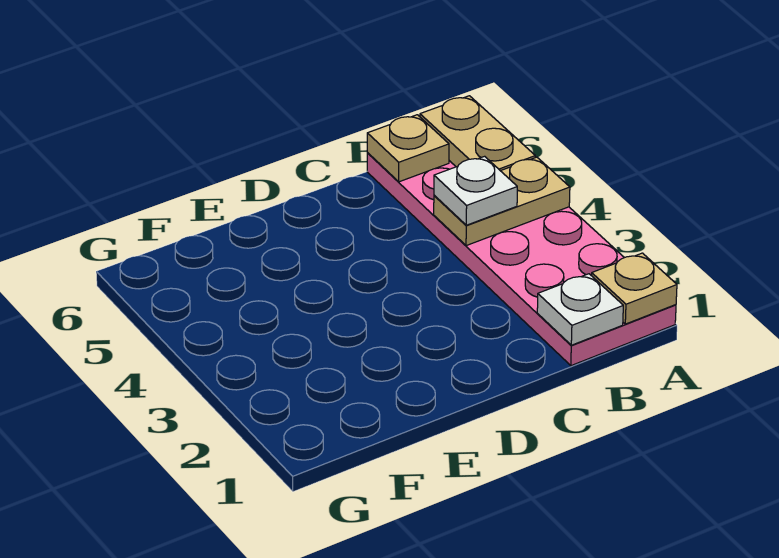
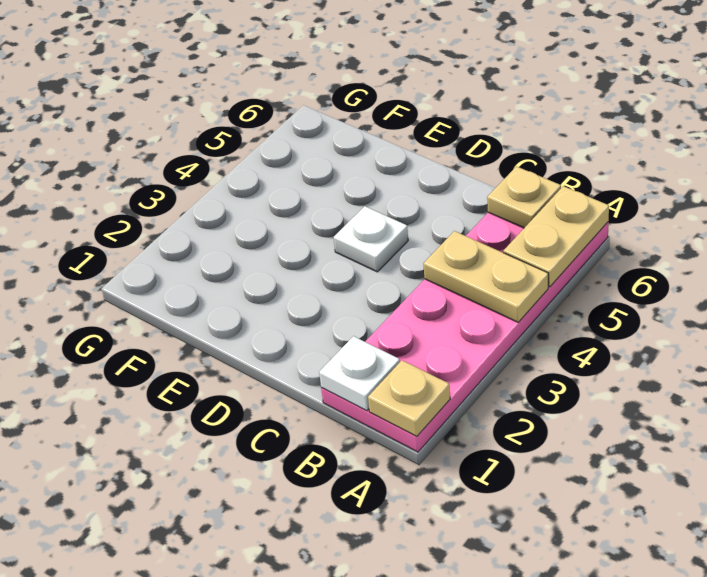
white plate B4 level 3 -> white plate D4 level 1

